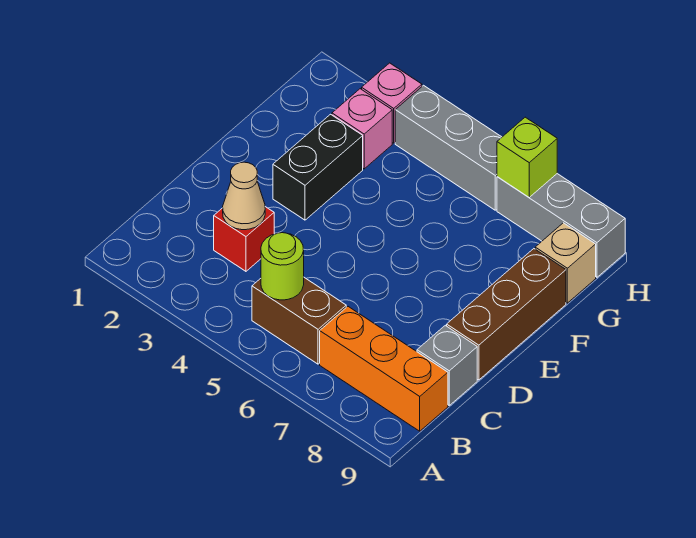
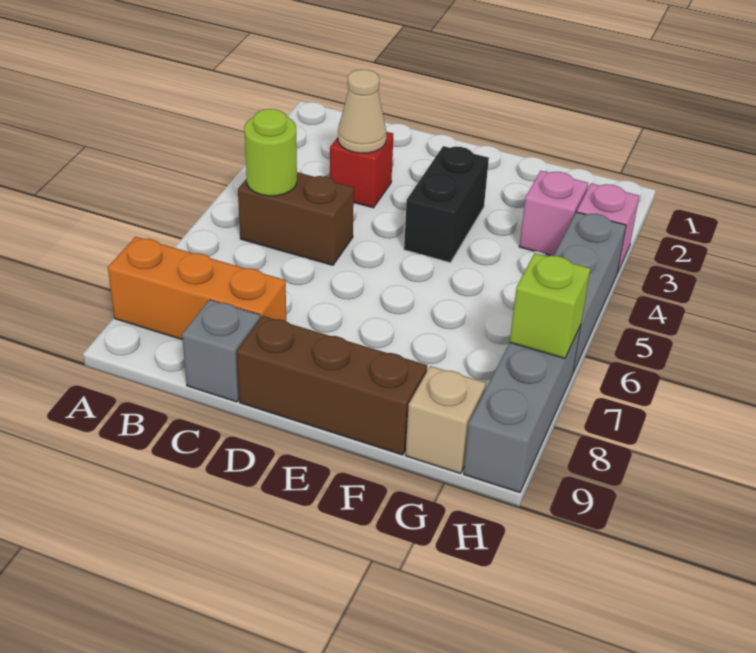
brown brick B5:B6 level 1 -> brown brick B5:C5 level 1
orange brick B7:B9 level 1 -> orange brick A8:C8 level 1
black brick E3:F3 level 1 -> black brick E3:E4 level 1

